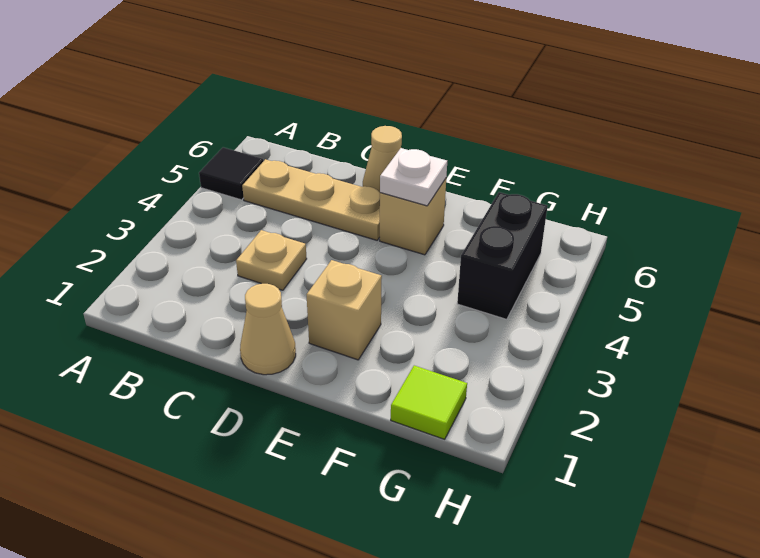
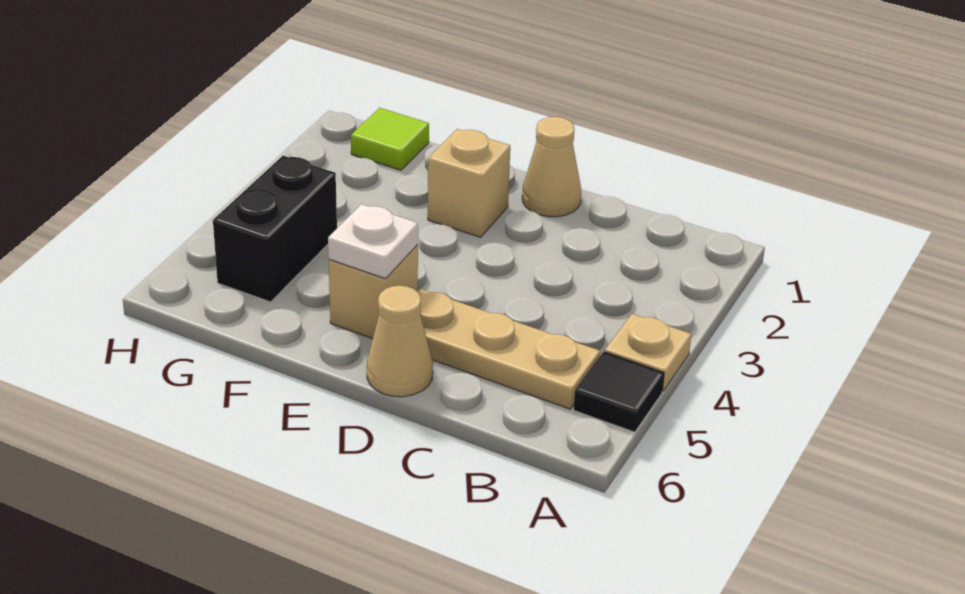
tan plate C3 level 1 -> tan plate A4 level 1

